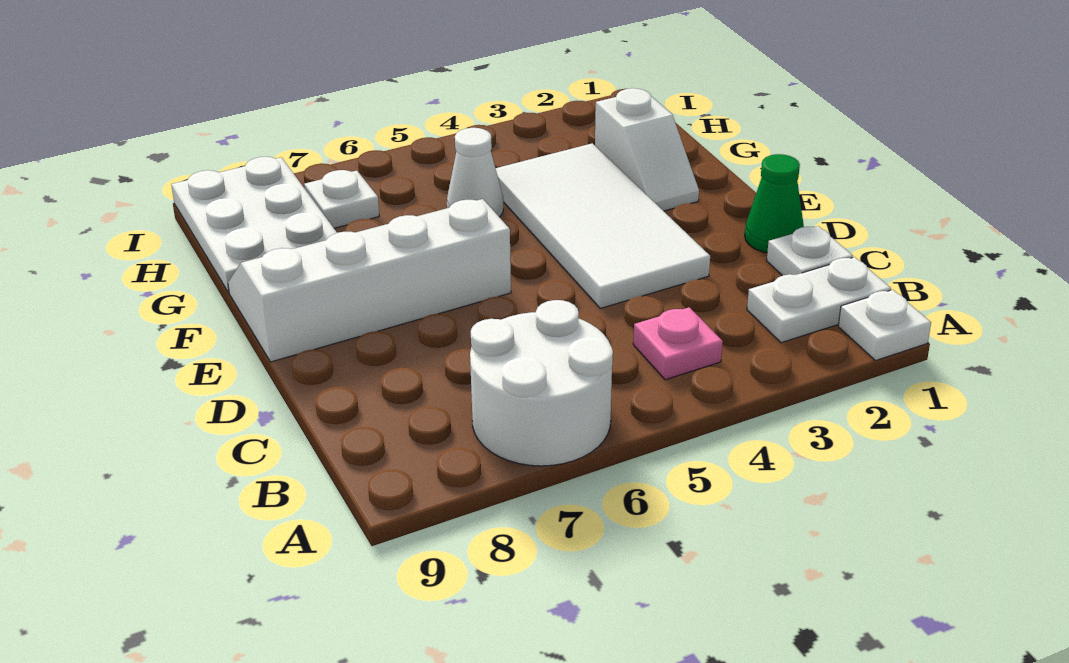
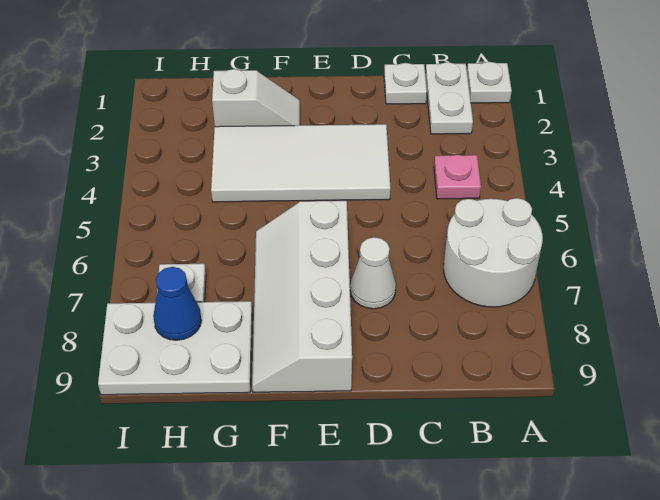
green cone D1 level 1 -> none
white cone G5 level 1 -> white cone D7 level 1
none -> blue cone H8 level 2

